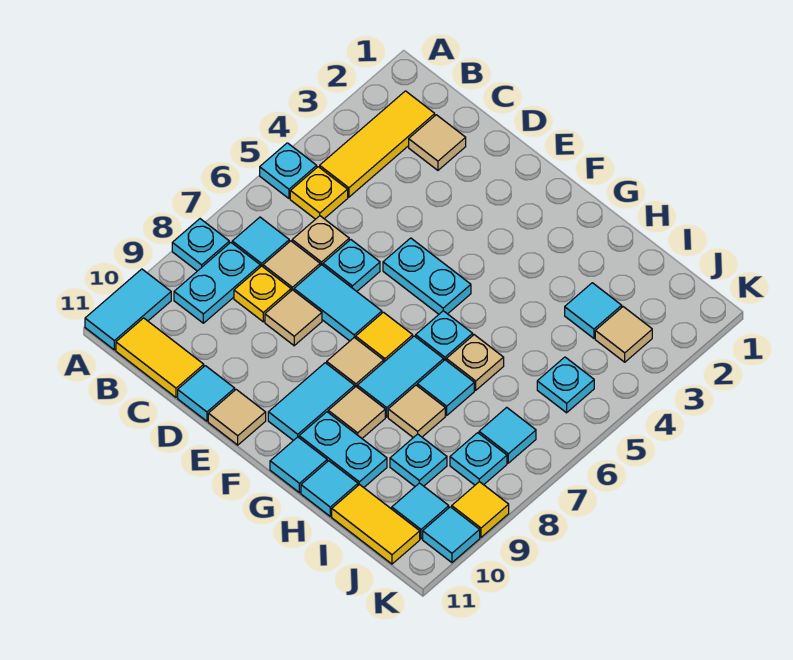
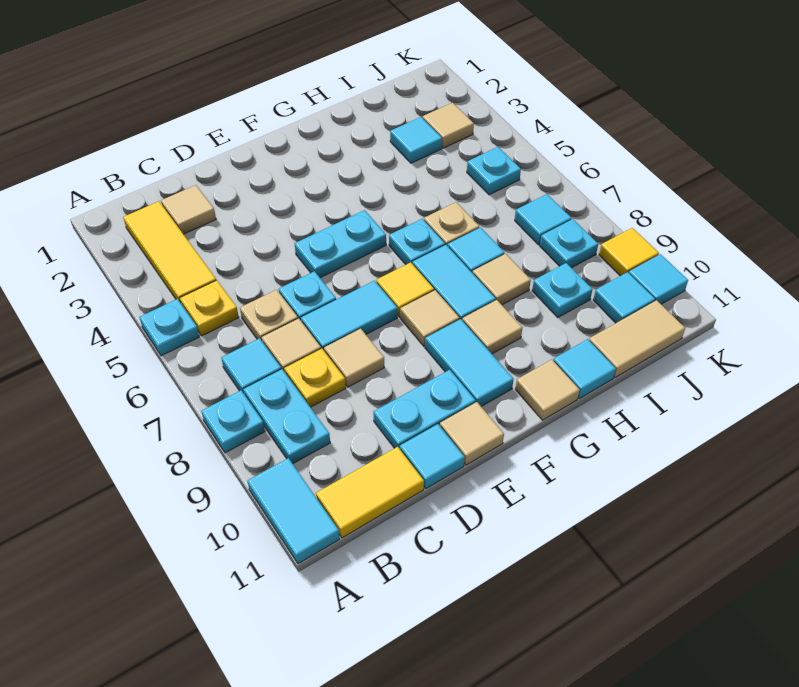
cyan plate G10:H10 level 1 -> cyan plate D10:E10 level 1
cyan tile G11 level 1 -> tan tile G11 level 1
yellow tile I11:J11 level 1 -> tan tile I11:J11 level 1

